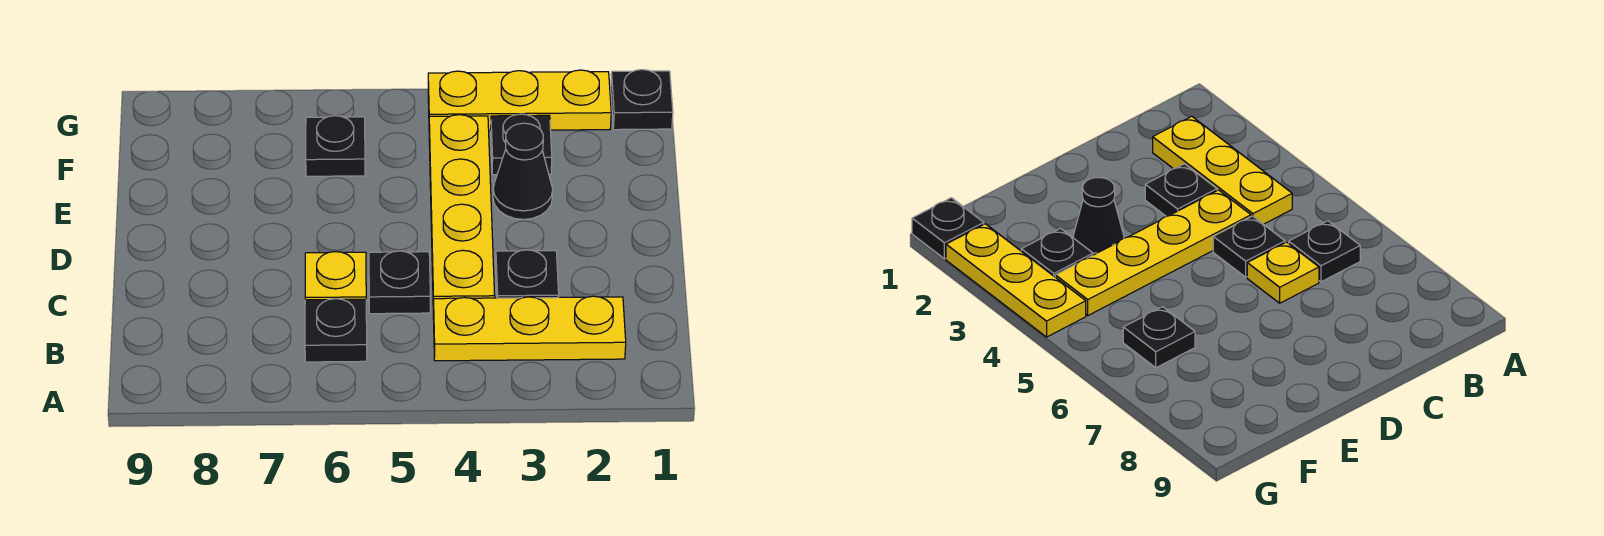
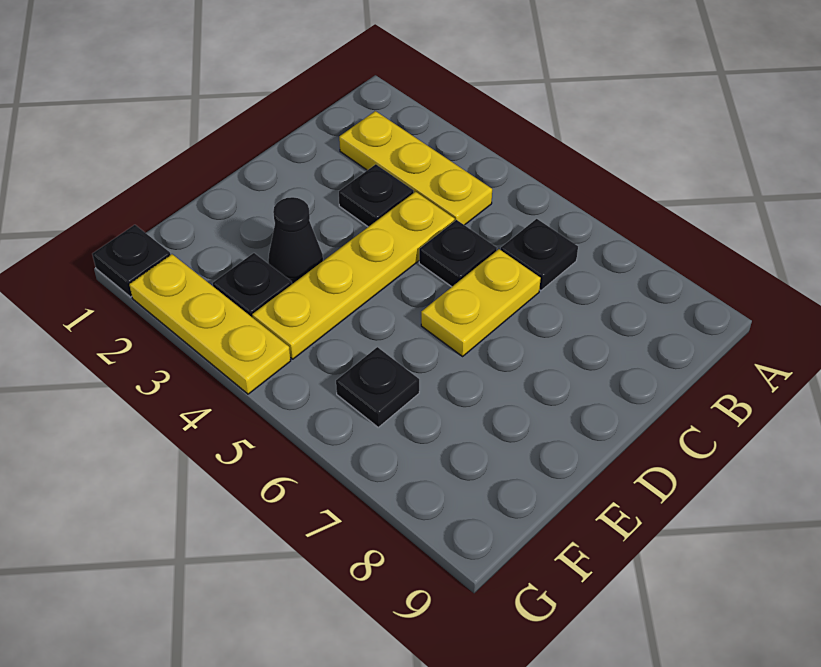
yellow plate C6 level 1 -> yellow plate C6:D6 level 1

